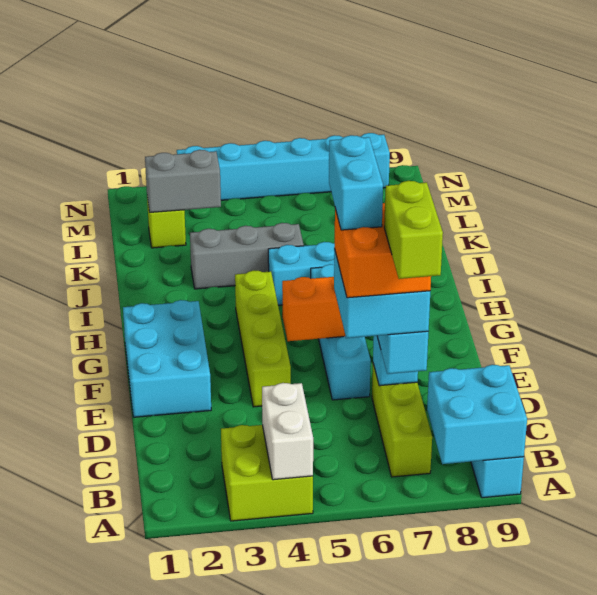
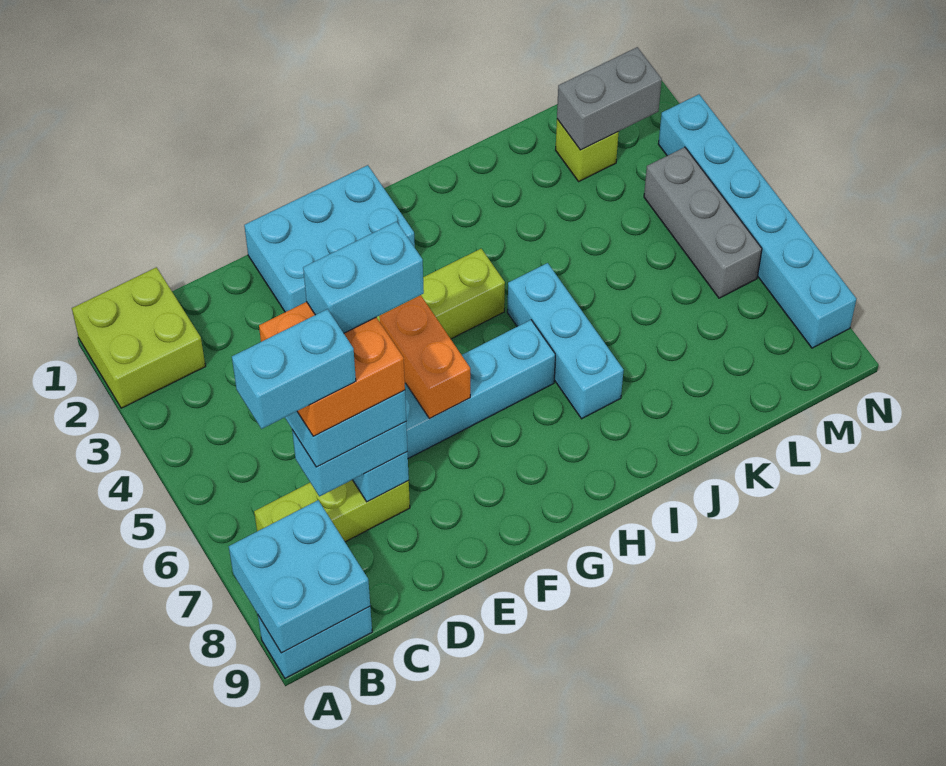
lime brick A3:B4 level 1 -> lime brick A1:B2 level 1
white brick A4:B4 level 2 -> none
lime brick B7:C7 level 6 -> cyan brick B7:C7 level 6
grey brick J3:J5 level 1 -> grey brick M4:M6 level 1
grey brick L2:L3 level 2 -> grey brick L2:M2 level 2

